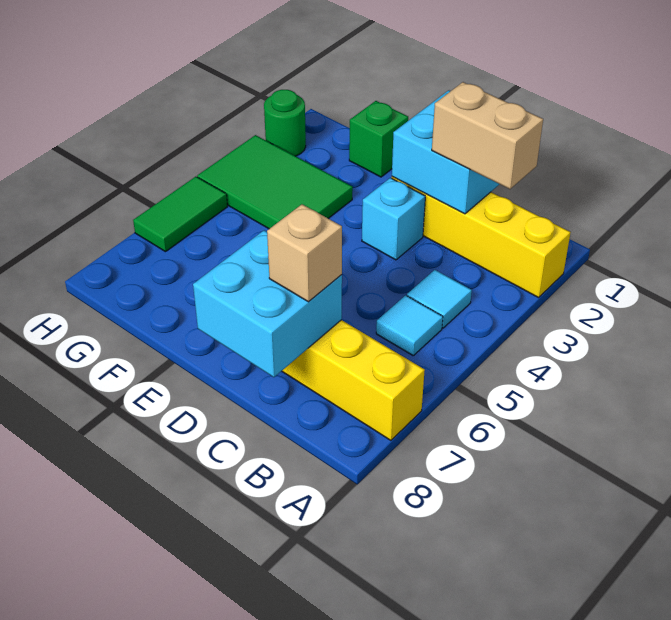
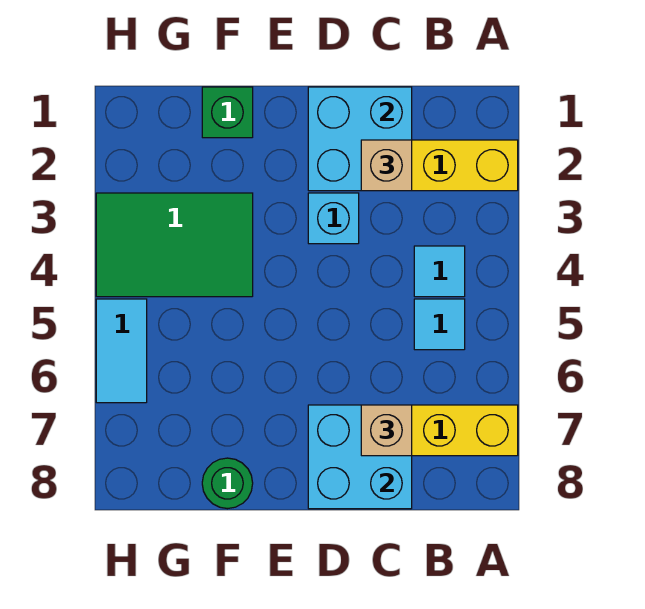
tan brick B2:C2 level 3 -> tan brick C2 level 3
green round brick H2 level 1 -> green round brick F8 level 1
green tile H5:H6 level 1 -> cyan tile H5:H6 level 1

